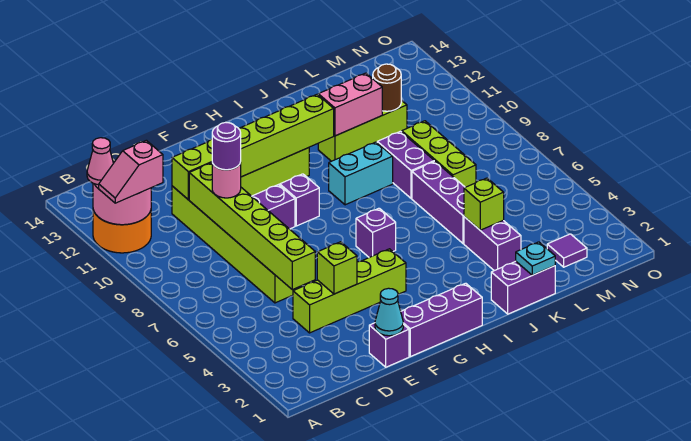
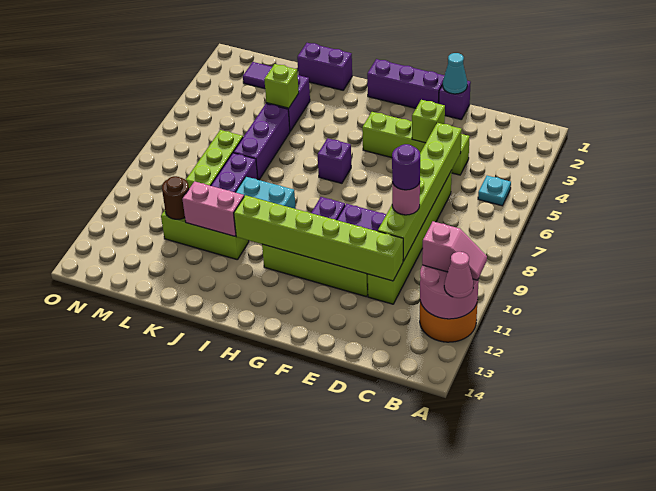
cyan plate K1 level 2 -> cyan plate B5 level 1

